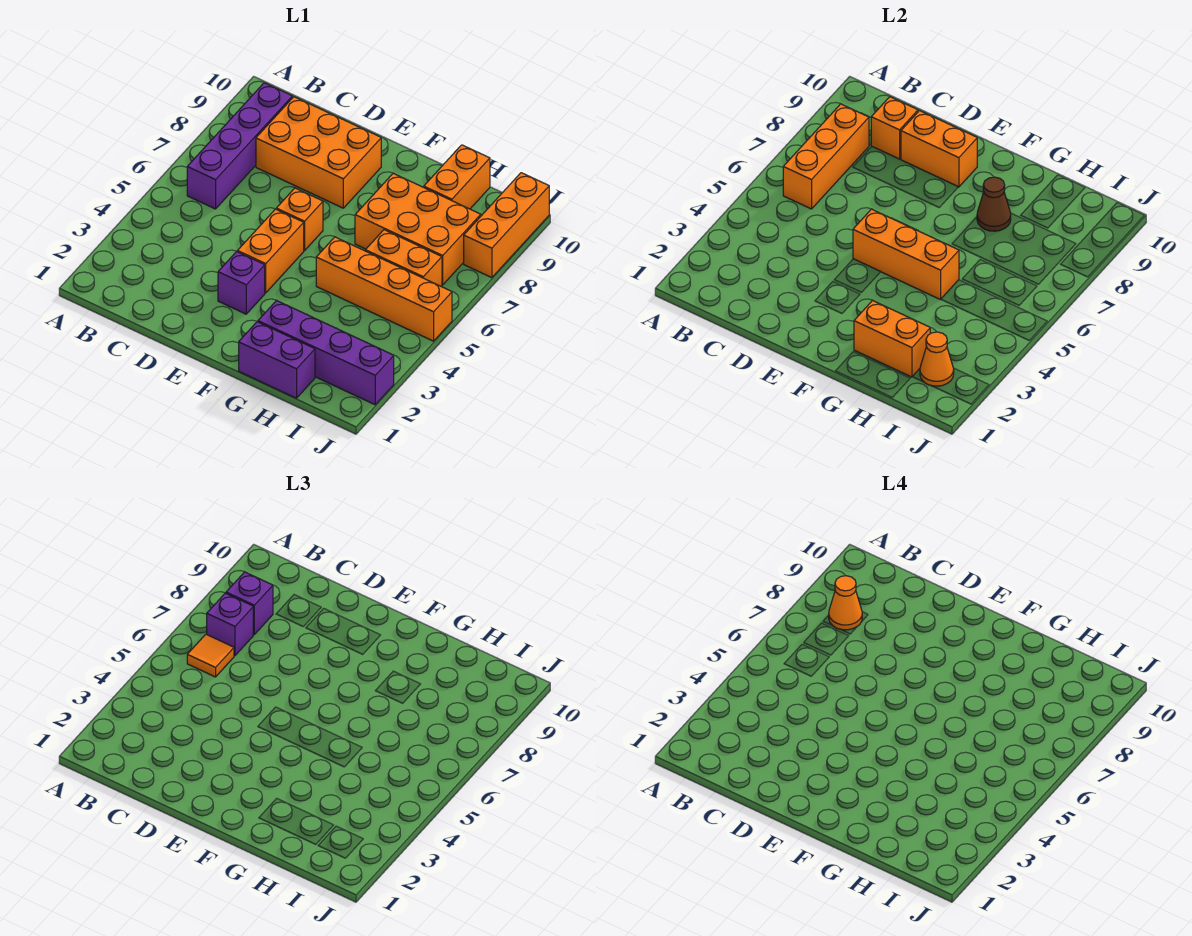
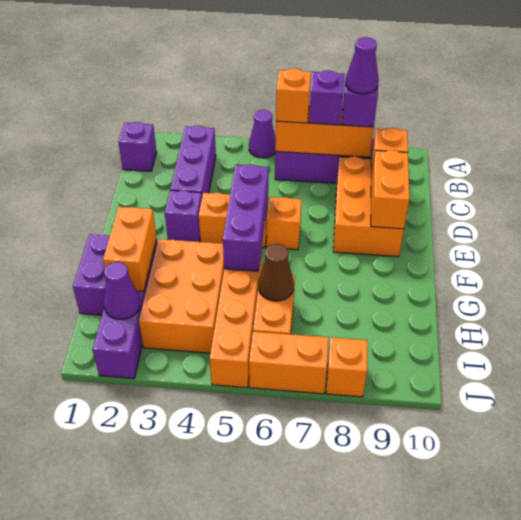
none -> purple cone A5 level 1
none -> purple brick B1 level 1
none -> purple brick B3:D3 level 1
orange tile B6 level 3 -> orange brick B6 level 3
orange cone B8 level 4 -> purple cone B8 level 4
orange brick E5:G5 level 2 -> purple brick E5:G5 level 2
orange brick G7:I8 level 1 -> orange brick G3:I4 level 1
brown cone G8 level 2 -> brown cone H6 level 2
orange brick H9:H10 level 1 -> orange brick J6:J7 level 1
orange cone I2 level 2 -> purple cone I2 level 2
orange brick J8:J10 level 1 -> orange brick J8 level 1

